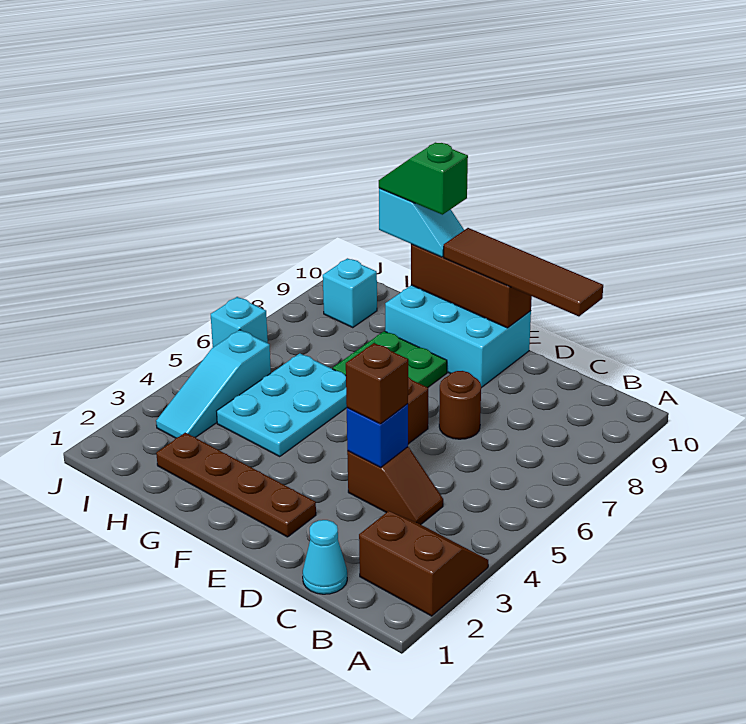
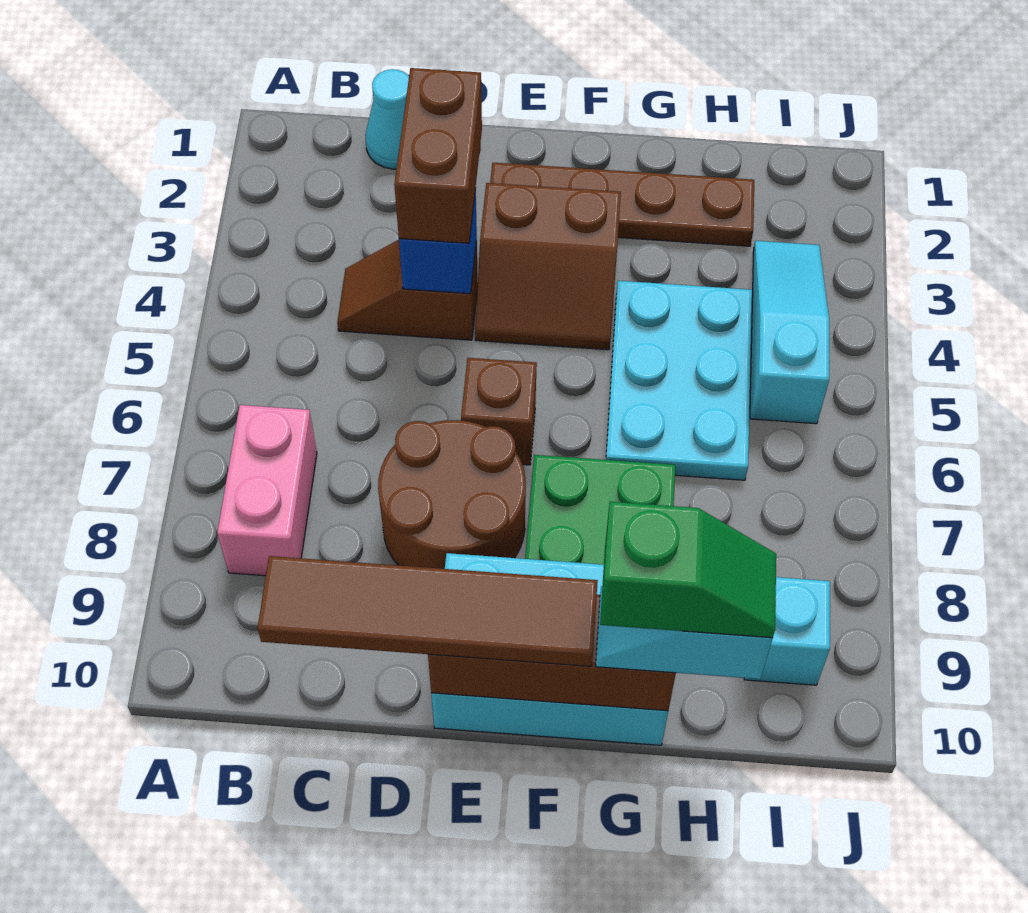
brown slope A2:B3 level 1 top 2 -> brown slope E3:F4 level 1 top 3
none -> pink brick B7:B8 level 1
brown brick D4 level 3 -> brown brick D3:D4 level 3
brown round brick D7 level 1 -> brown round brick D7:E8 level 1
cyan brick J6 level 1 -> none

